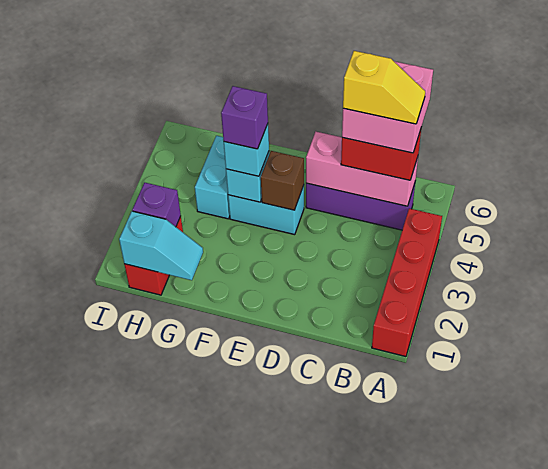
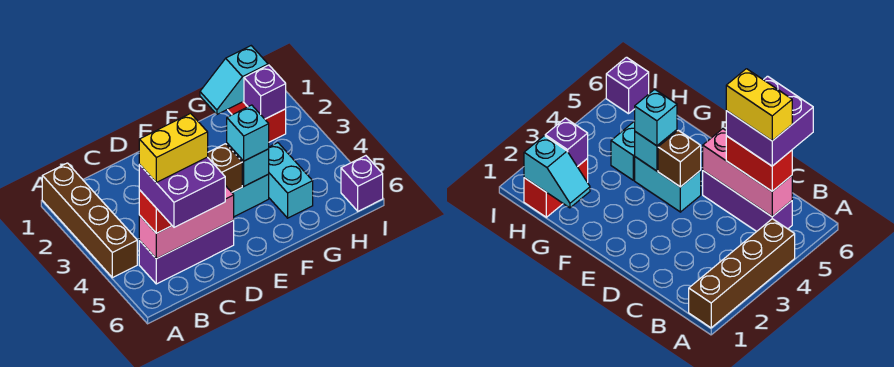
red brick A1:A4 level 1 -> brown brick A1:A4 level 1
pink brick B5:C6 level 4 -> purple brick B5:C6 level 4
yellow slope B5:C5 level 5 top C -> yellow brick B5:C5 level 5
purple brick F4 level 4 -> purple brick I6 level 1

